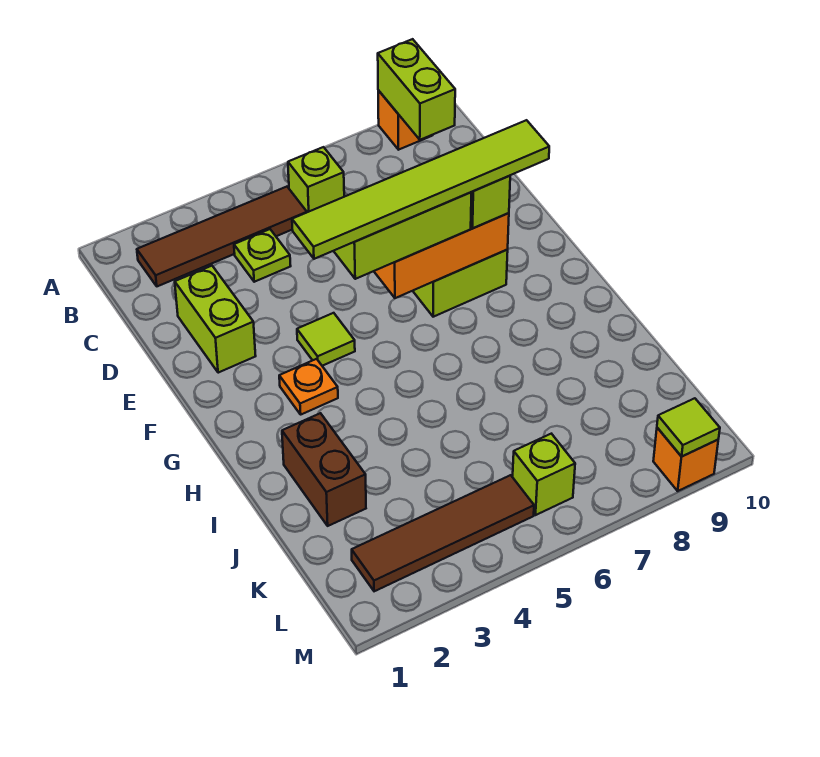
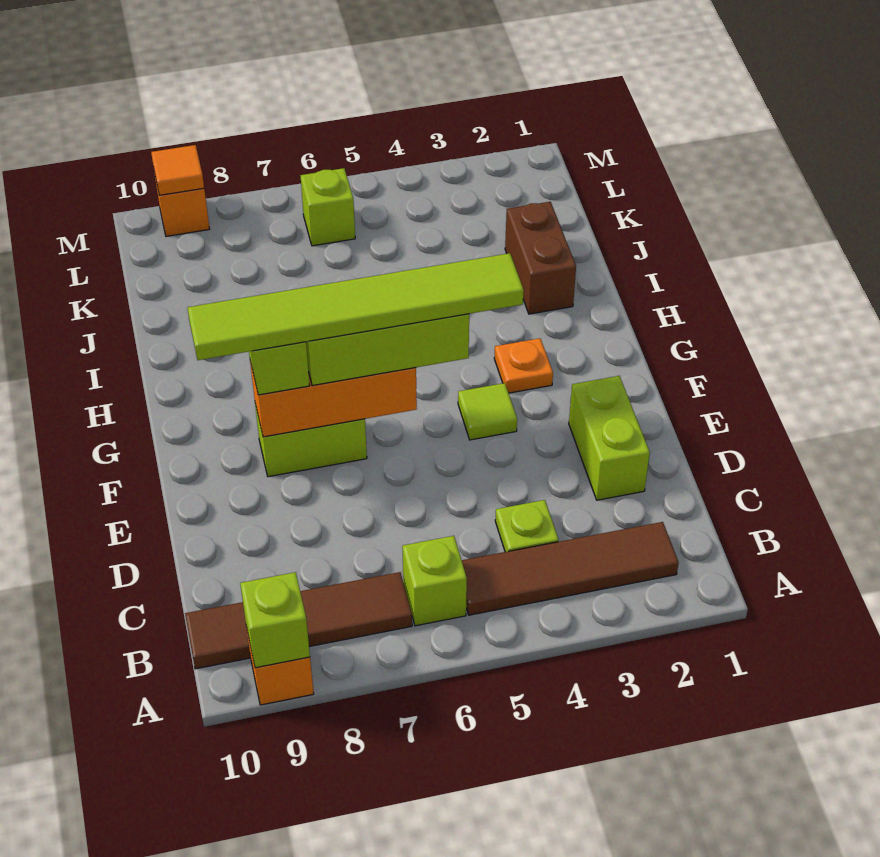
lime brick A9:B9 level 2 -> lime brick A9 level 2
brown tile L2:L5 level 1 -> brown tile B7:B10 level 1
lime tile M9 level 2 -> orange tile M9 level 2

